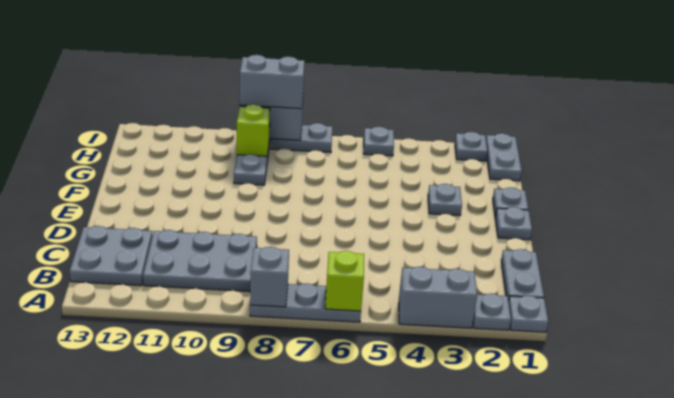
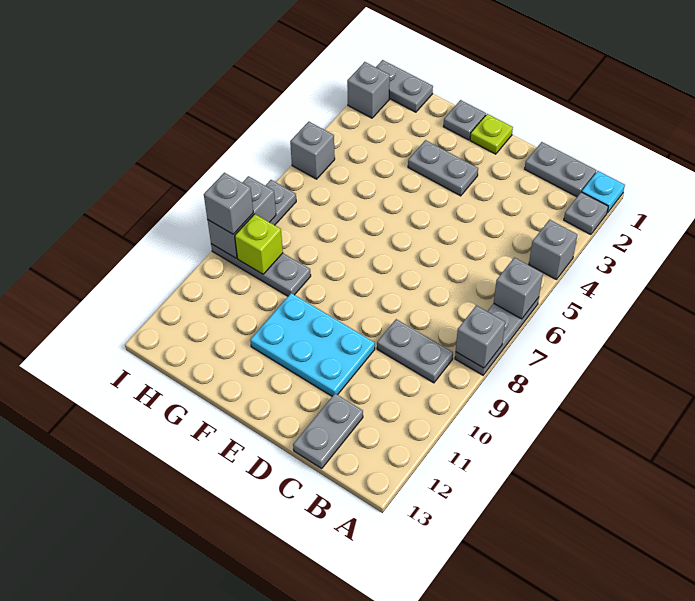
grey plate A1 level 1 -> cyan plate A1 level 1
grey brick A3:A4 level 1 -> grey brick A4 level 1
lime brick A6 level 2 -> grey brick A6 level 2
grey plate B9:C11 level 1 -> grey plate B9:C9 level 1
grey plate B12:C13 level 1 -> grey plate C12:C13 level 1
none -> cyan plate D10:F11 level 1
grey plate E1 level 1 -> lime plate E1 level 1
grey plate F3 level 1 -> grey plate E3:F3 level 1
grey plate I2 level 1 -> grey brick I2 level 1
grey plate I5 level 1 -> grey brick I5 level 1
grey brick I8:I9 level 3 -> grey brick I9 level 3

